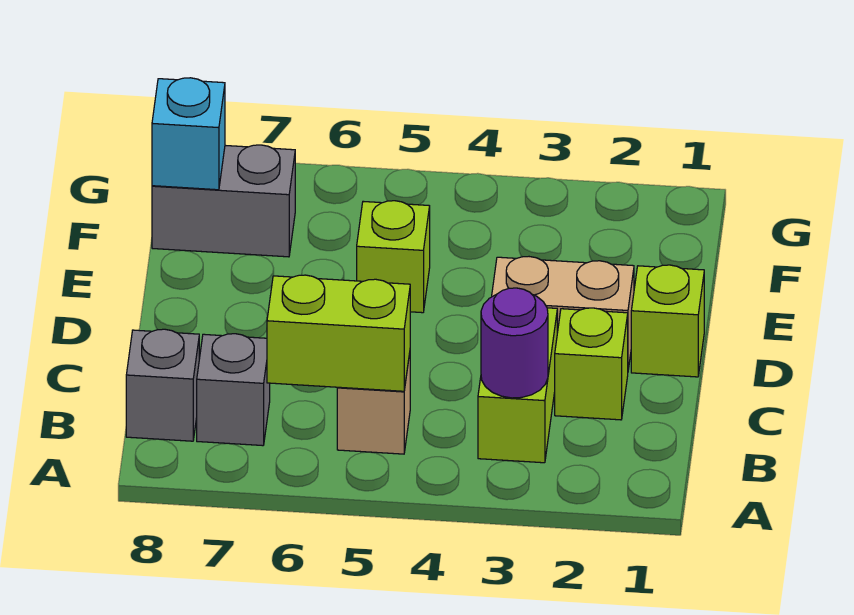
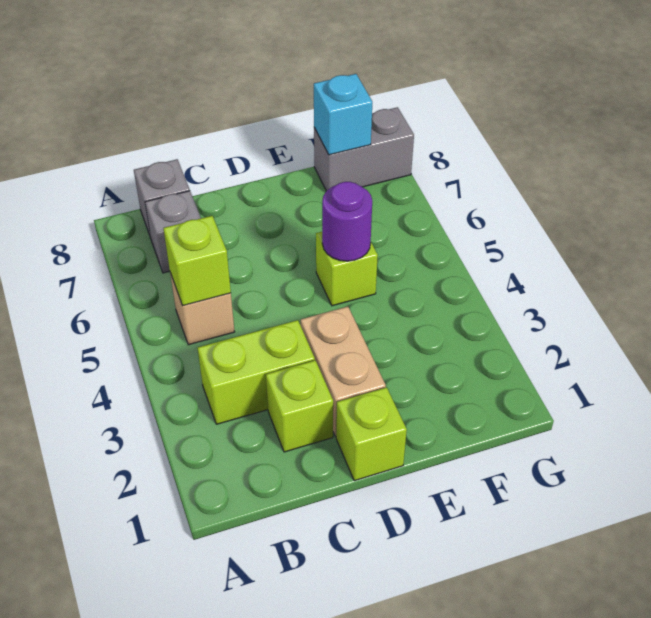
purple round brick B3 level 2 -> purple round brick E5 level 2
lime brick B5:B6 level 2 -> lime brick B5 level 2
grey brick F7:F8 level 1 -> grey brick F8:G8 level 1

